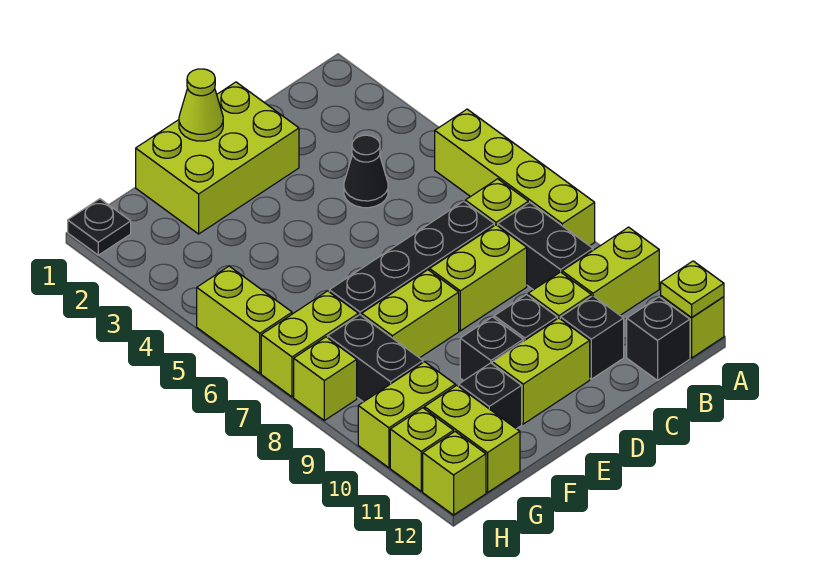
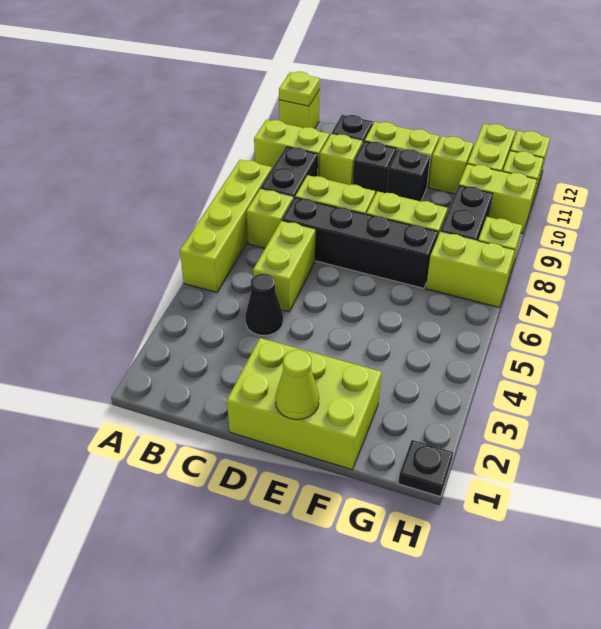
black brick B12 level 1 -> none
black brick F11 level 1 -> lime brick F11 level 1
lime brick H5:H6 level 1 -> lime brick C5:C6 level 1

